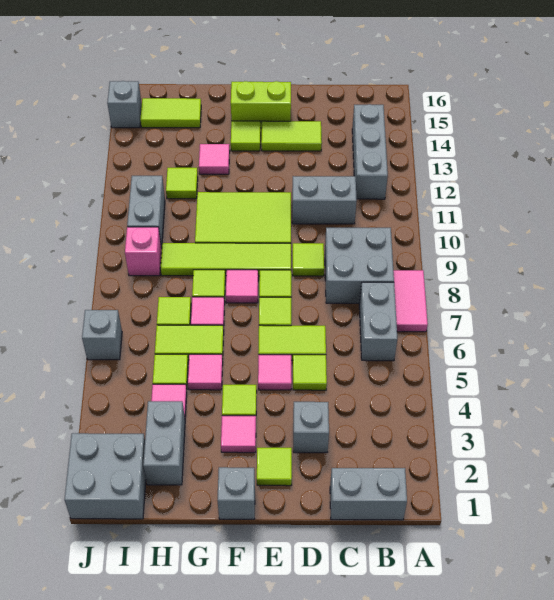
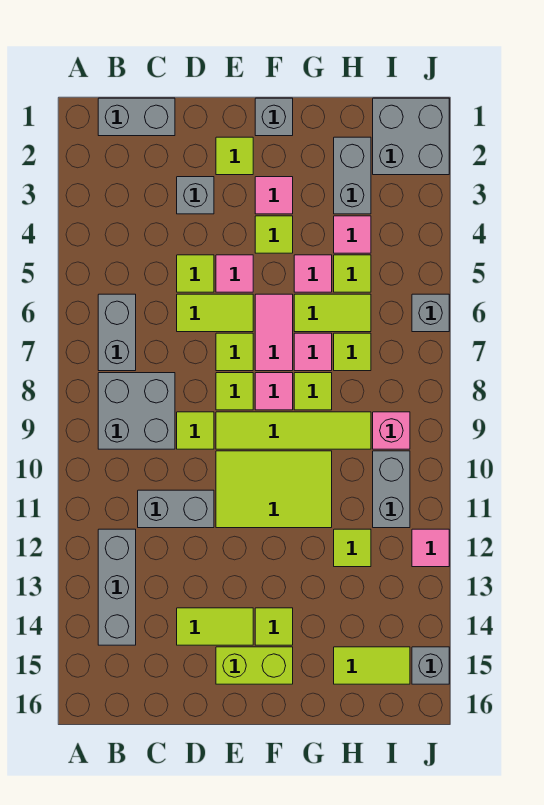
pink tile A7:A8 level 1 -> pink tile F6:F7 level 1
pink tile G13 level 1 -> pink tile J12 level 1

